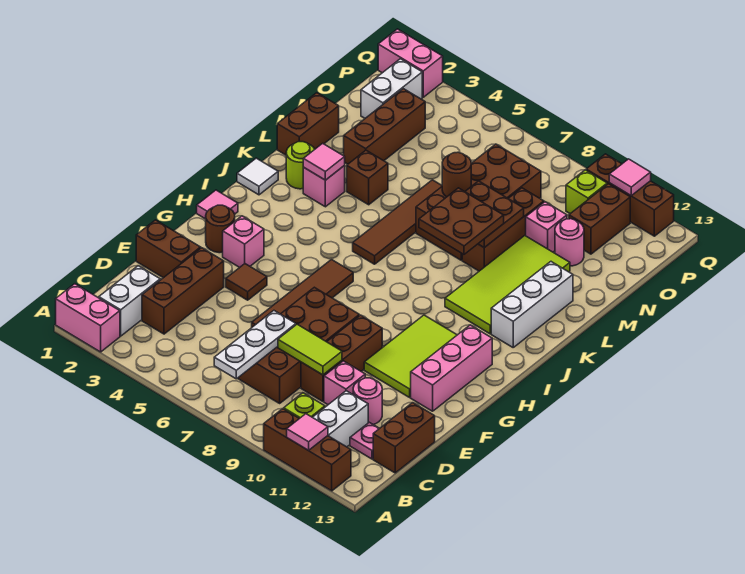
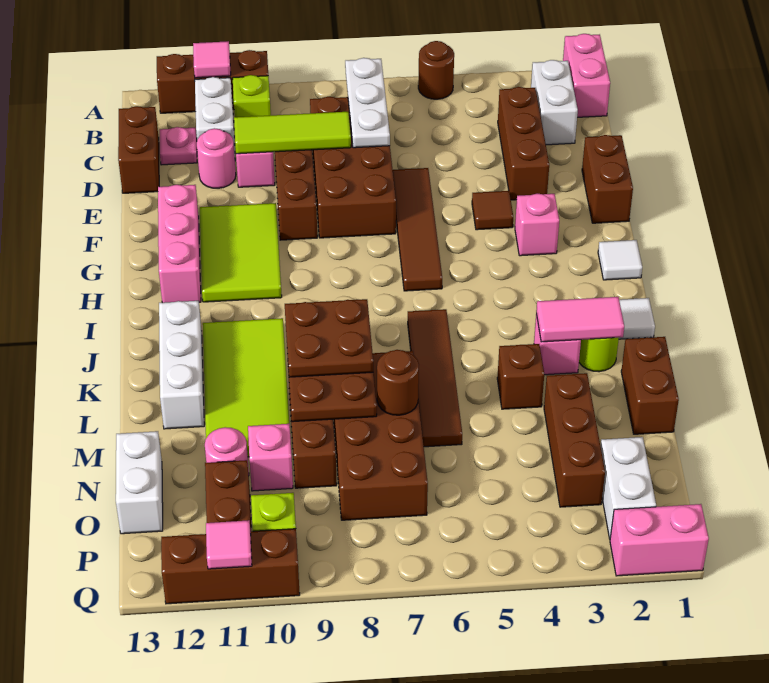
pink brick A1:A2 level 1 -> pink brick A1:B1 level 1
lime tile D8:D9 level 2 -> lime tile D8:D10 level 2
brown brick E1:E2 level 1 -> brown brick E1:F1 level 1
brown round brick G2 level 1 -> brown round brick A5 level 1
pink tile H1 level 1 -> white tile H1 level 1
pink tile K3 level 2 -> pink tile K2:K3 level 2
none -> white brick N13:O13 level 1

